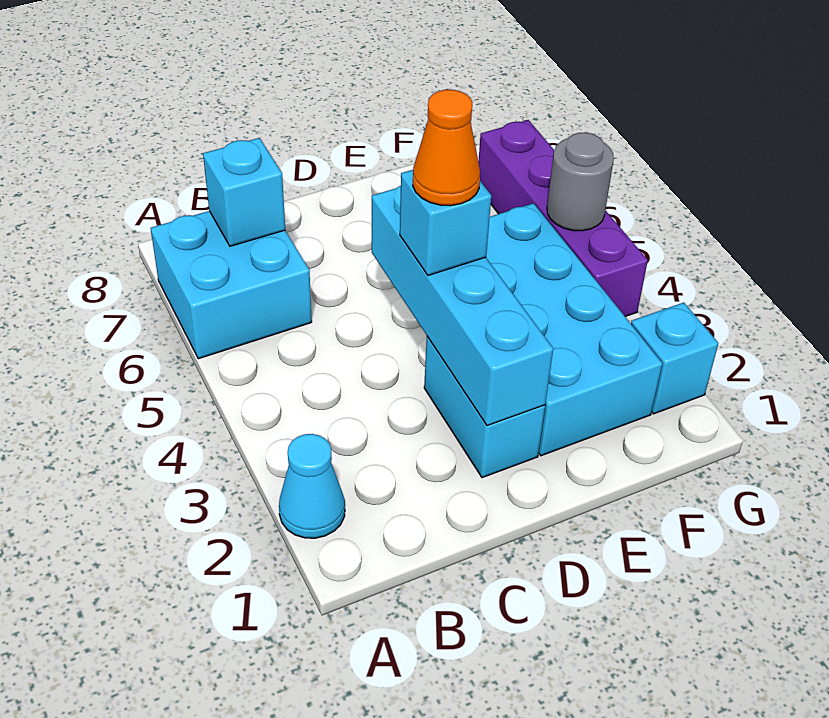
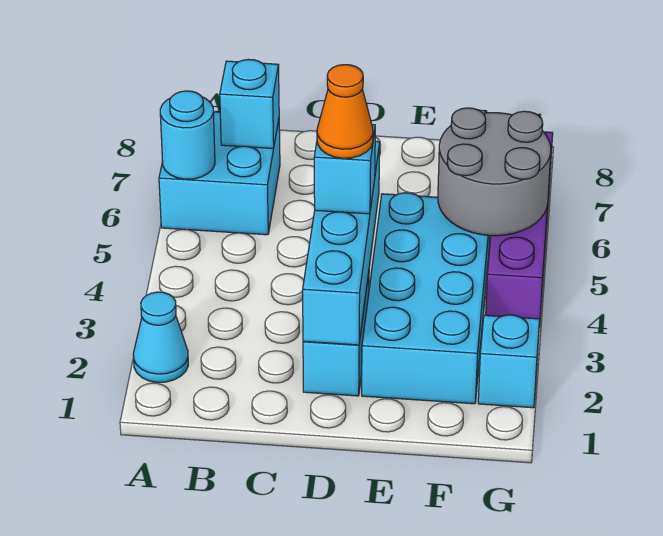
none -> cyan round brick A6 level 2
grey round brick G5 level 2 -> grey round brick F5:G6 level 2

